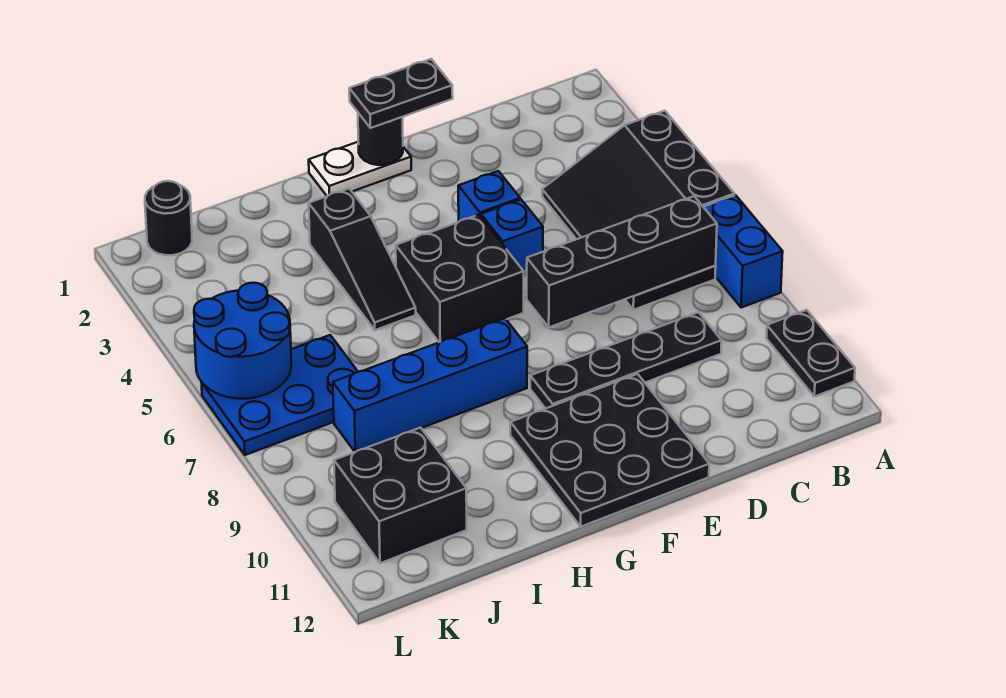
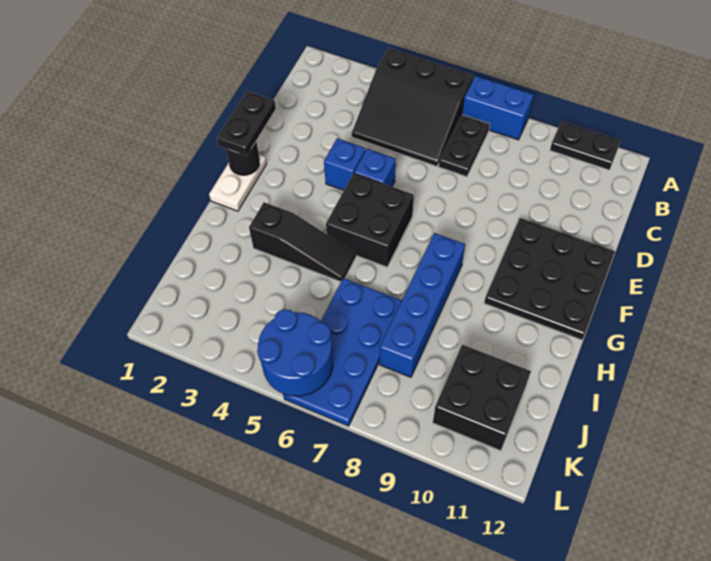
black brick B7:E7 level 2 -> none
black plate C9:F9 level 1 -> none
blue plate J6:L7 level 1 -> blue plate I6:L7 level 1
black round brick K1 level 1 -> none

